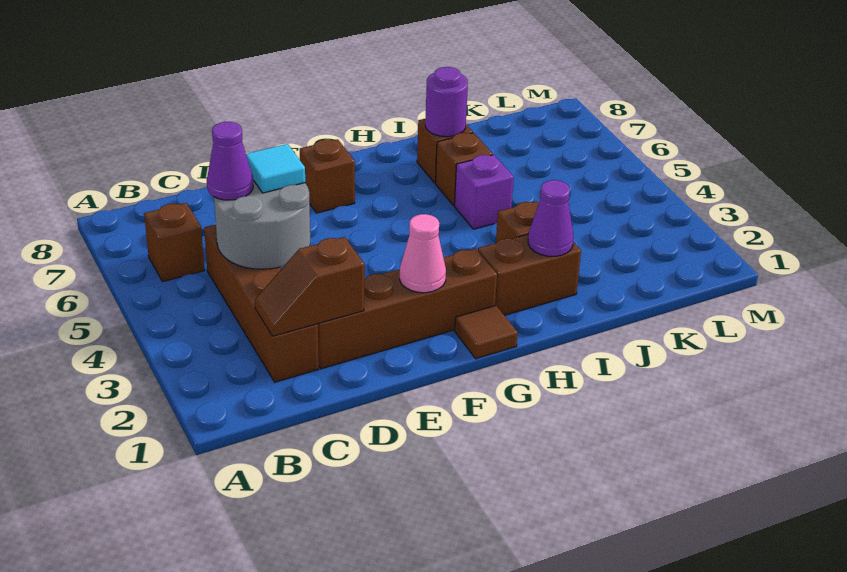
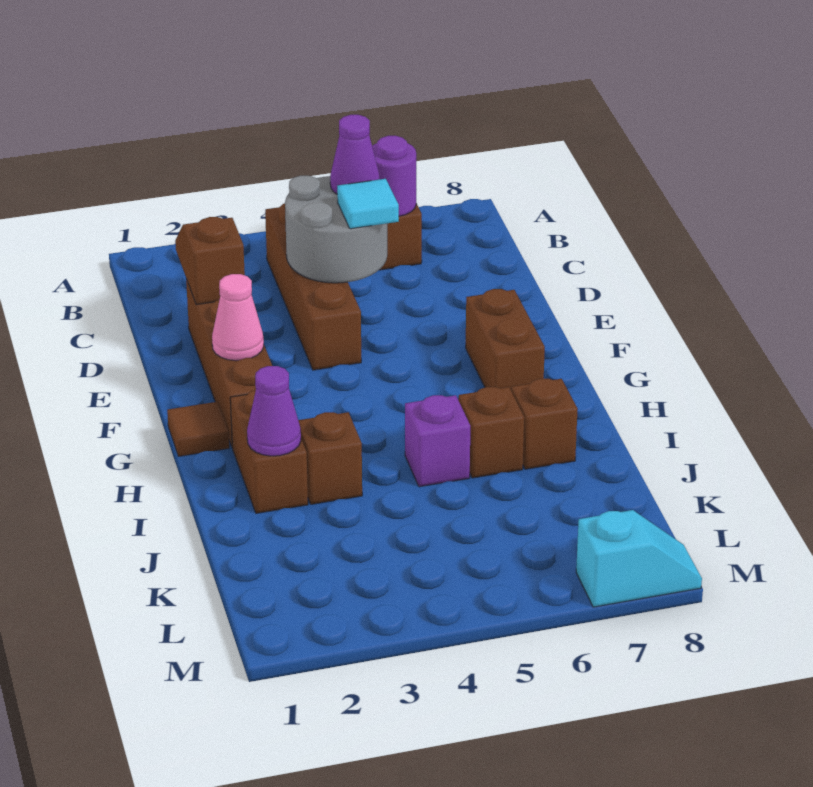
brown brick C2:C5 level 1 -> brown brick B4:E4 level 1
brown brick F7 level 1 -> brown brick F7:G7 level 1
purple round brick I7 level 2 -> purple round brick B6 level 2
none -> cyan slope M7:M8 level 1 top 7

